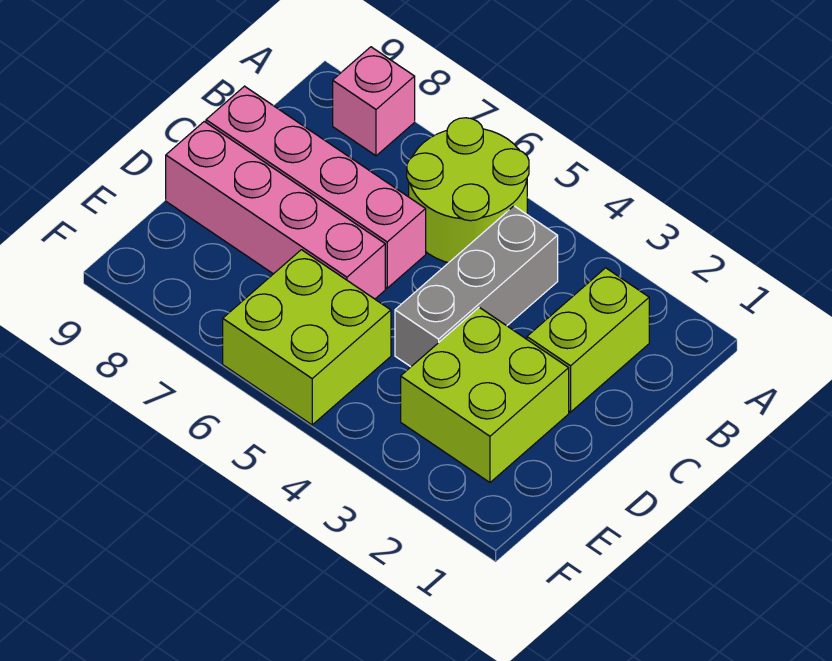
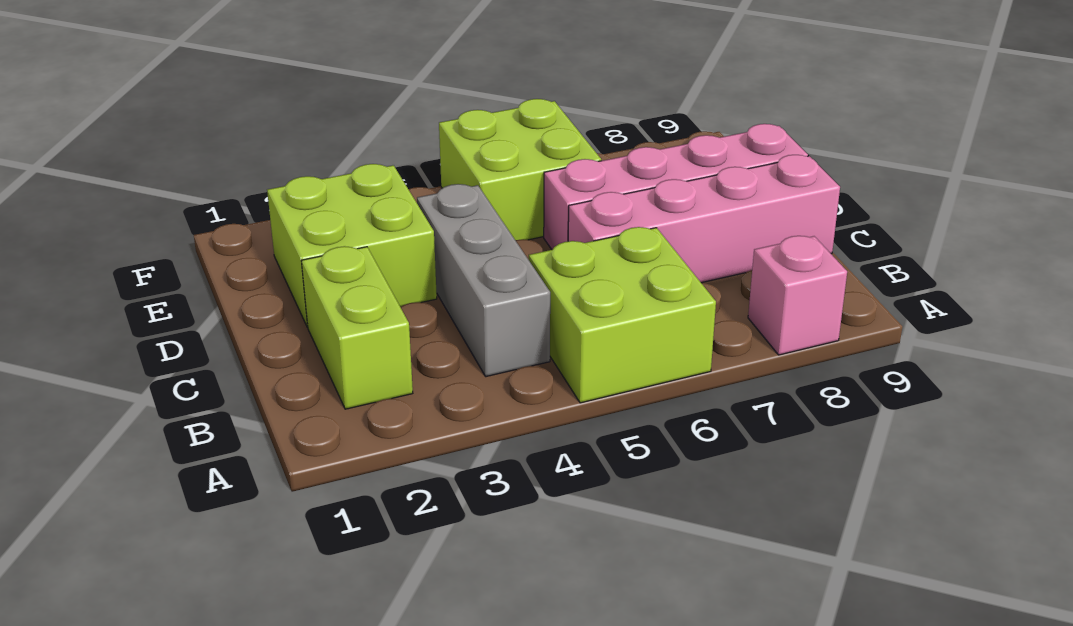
lime round brick A5:B6 level 1 -> lime brick A5:B6 level 1

